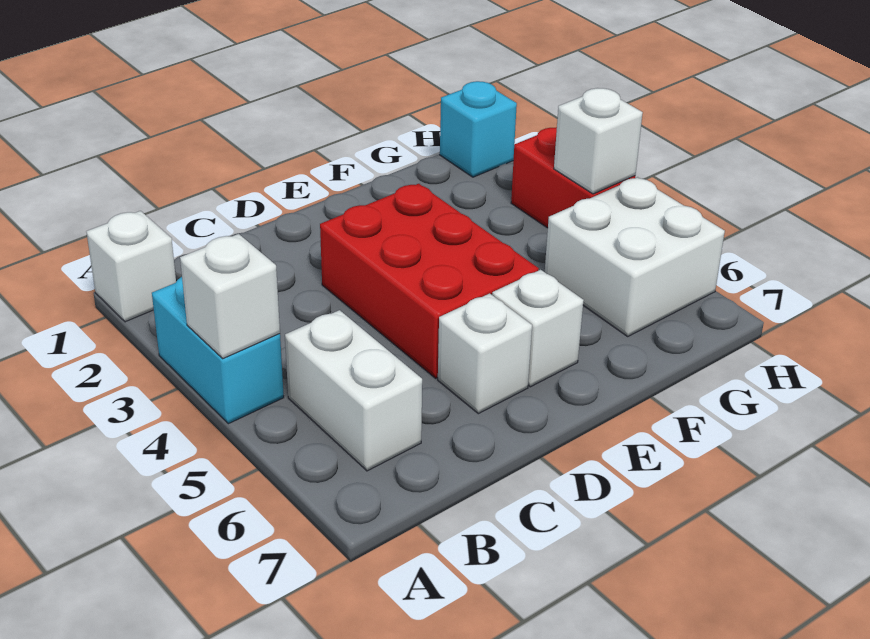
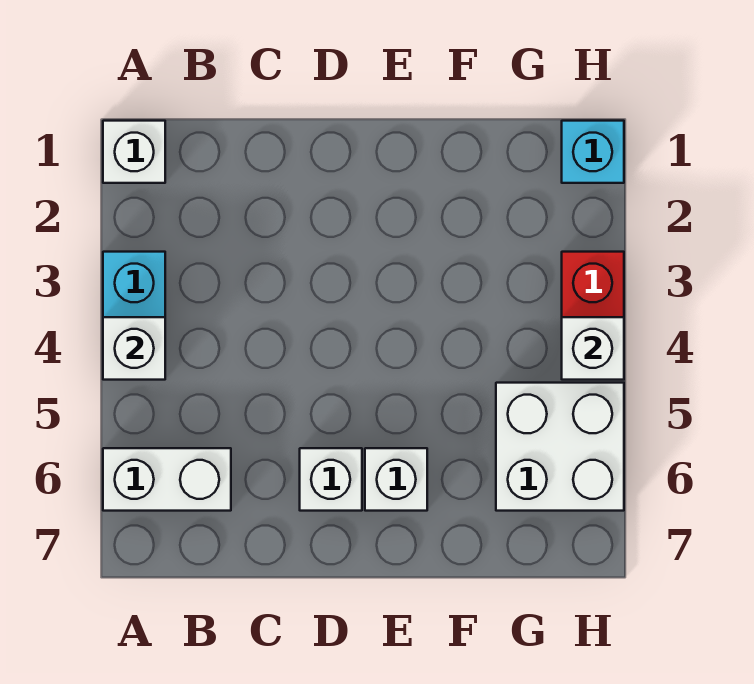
white brick B5:B6 level 1 -> white brick A6:B6 level 1
red brick D3:E5 level 1 -> none

